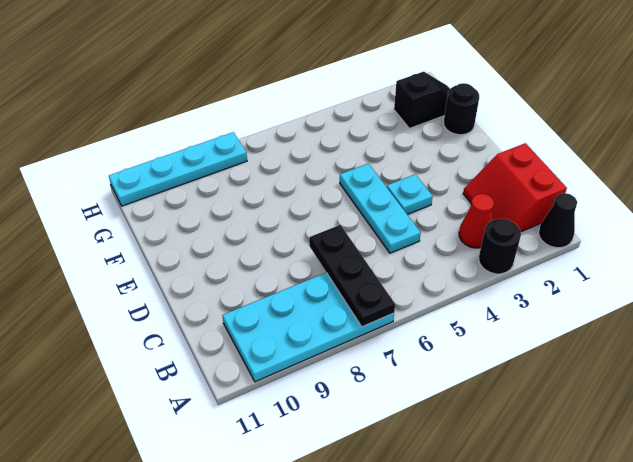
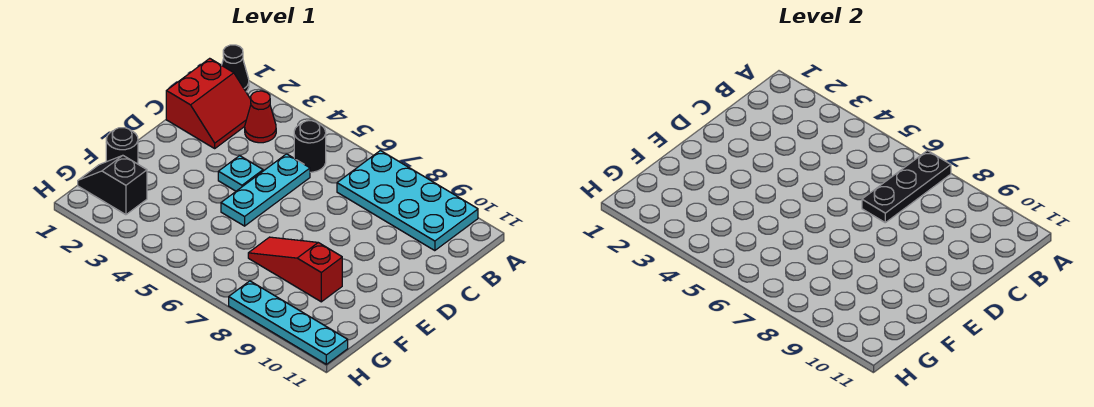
black round brick A3 level 1 -> black round brick B5 level 1
none -> red slope F7:F9 level 1 top 9

